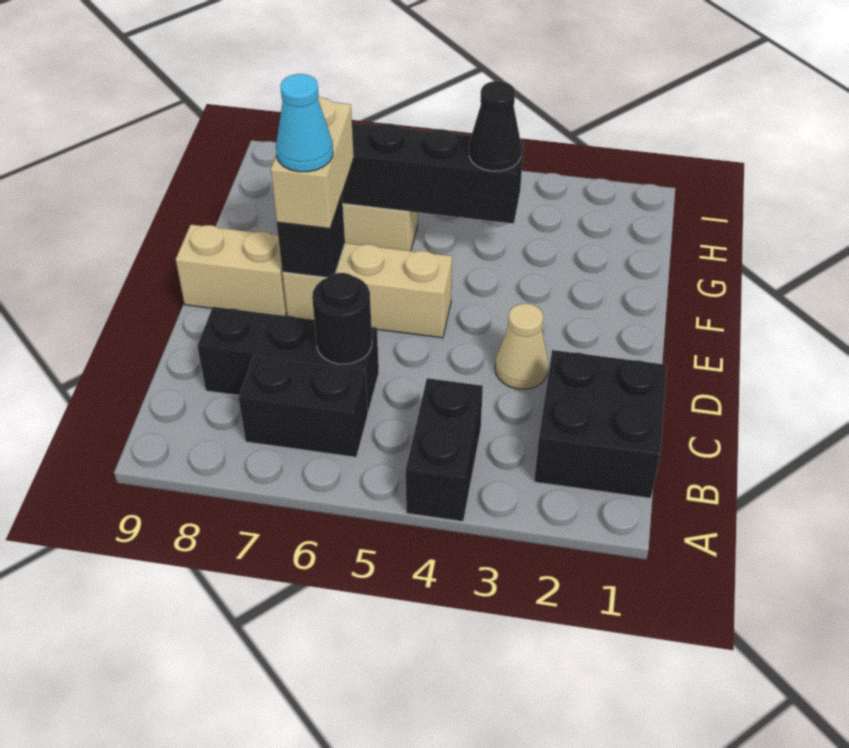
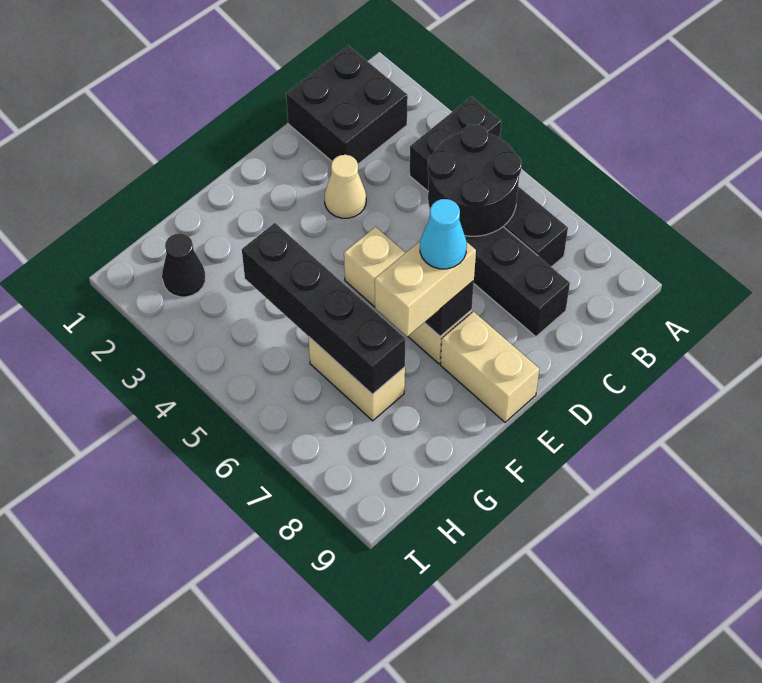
black round brick C6 level 2 -> black round brick B5:C6 level 2
black cone G4 level 3 -> black cone H2 level 1

